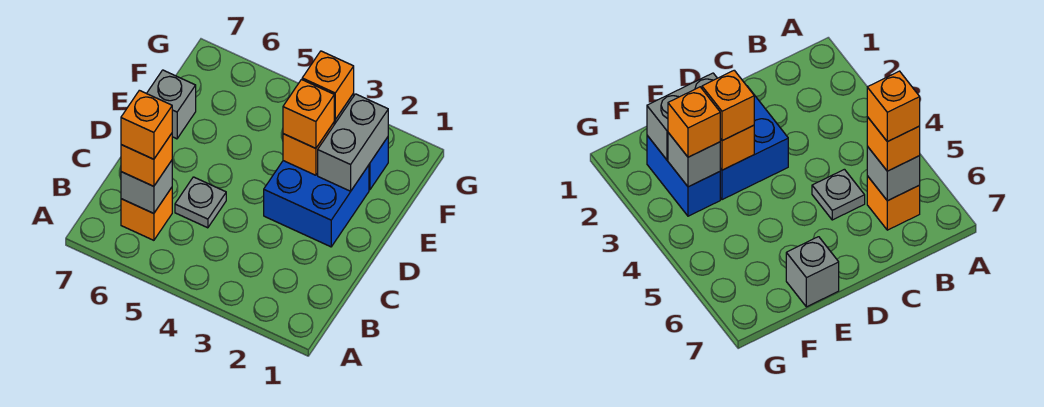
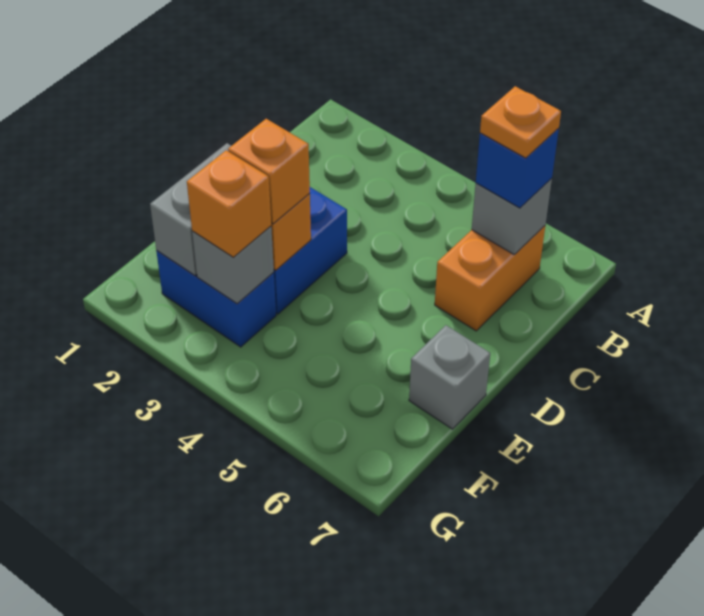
orange brick B6 level 1 -> orange brick B6:C6 level 1
orange brick B6 level 3 -> blue brick B6 level 3
orange brick B6 level 4 -> orange plate B6 level 4
grey plate C5 level 1 -> none

